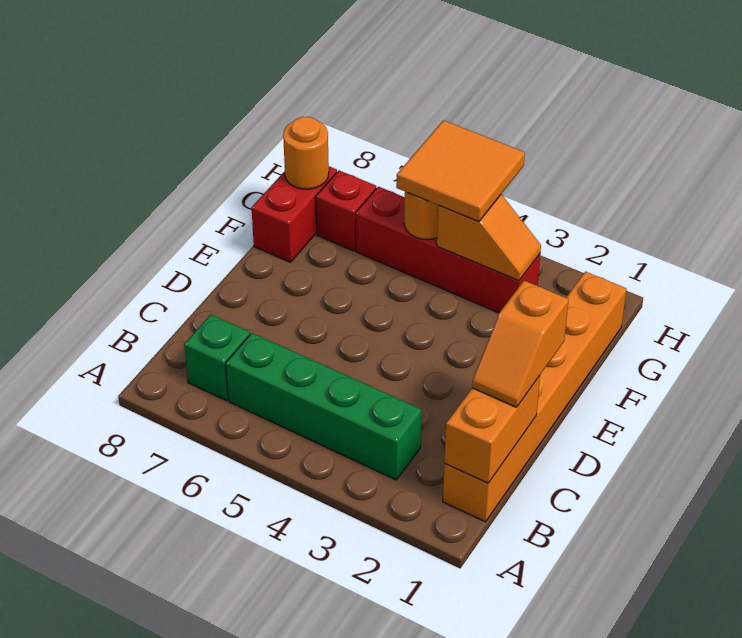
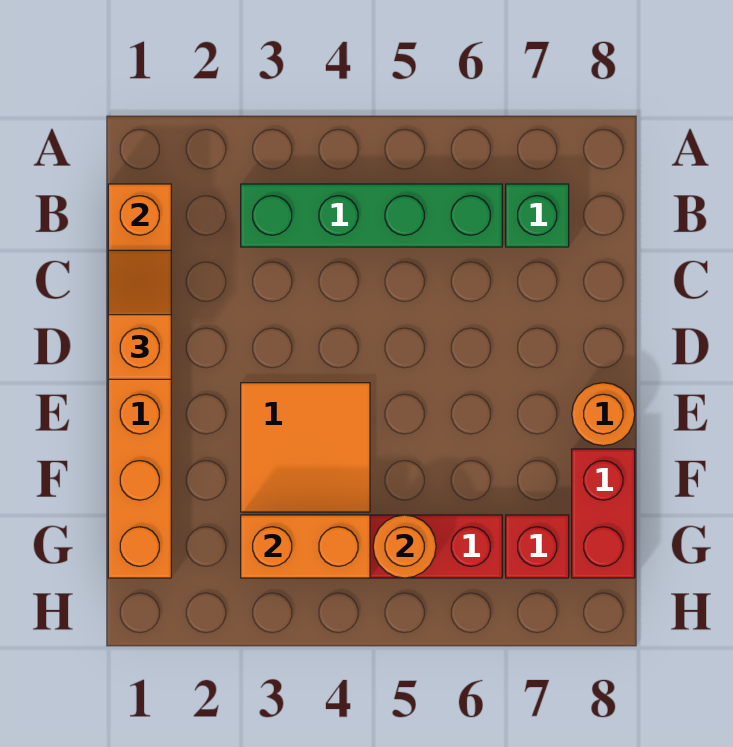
orange slope G3:G4 level 2 top 4 -> orange brick G3:G4 level 2
orange tile G4:H5 level 3 -> orange tile E3:F4 level 1
orange round brick G8 level 2 -> orange round brick E8 level 1

